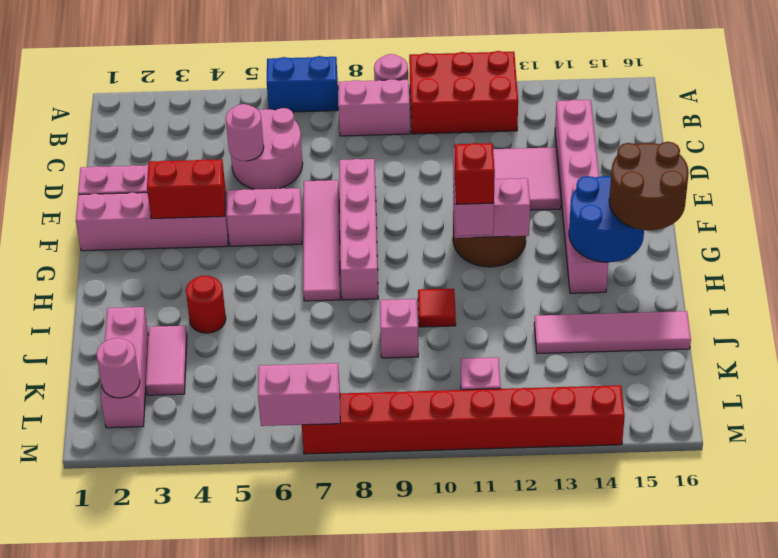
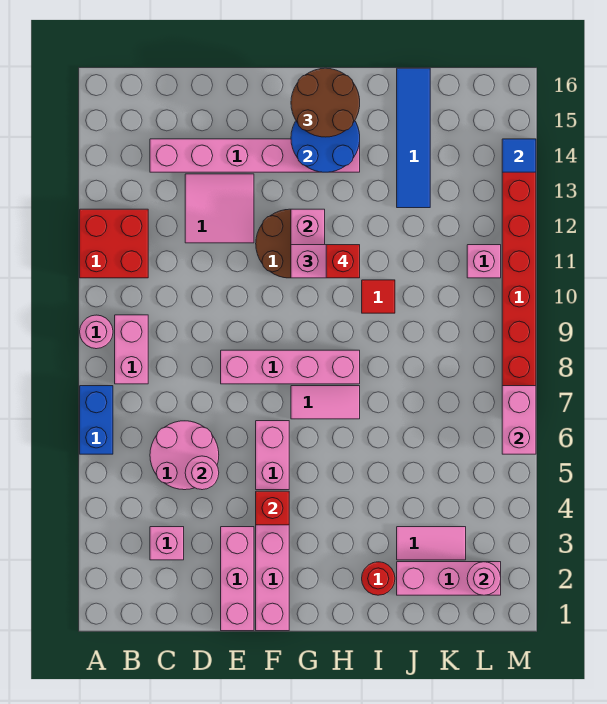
red brick A10:B12 level 1 -> red brick A11:B12 level 1
pink tile E7:H7 level 1 -> pink tile G7:H7 level 1
red brick F3:F4 level 2 -> red brick F4 level 2
red round brick I4 level 1 -> red round brick I2 level 1
pink brick J9 level 1 -> pink brick C3 level 1
pink tile J13:J16 level 1 -> blue tile J13:J16 level 1
none -> blue tile M14 level 2

